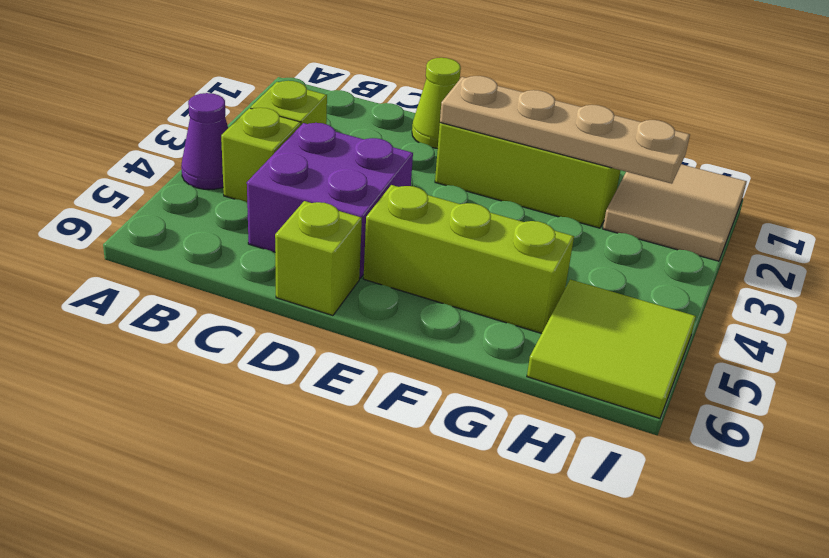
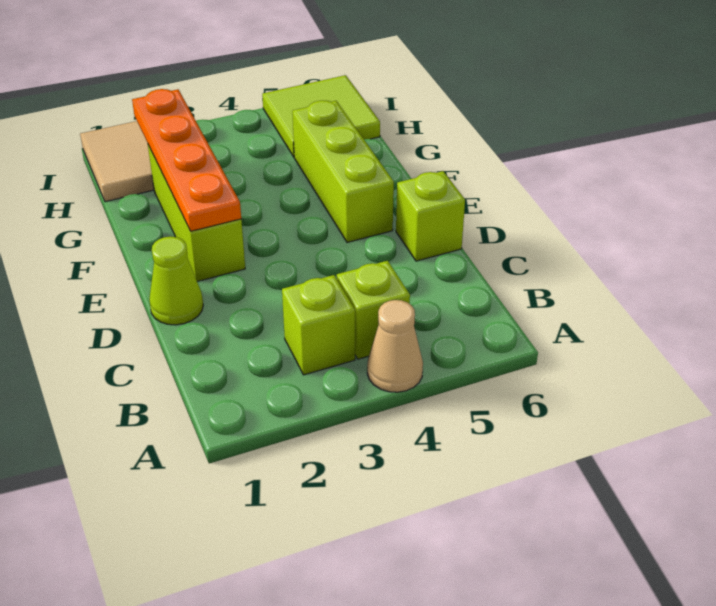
purple cone A4 level 1 -> tan cone A4 level 1
purple brick C4:D5 level 1 -> none
tan plate E2:H2 level 2 -> orange plate E2:H2 level 2

